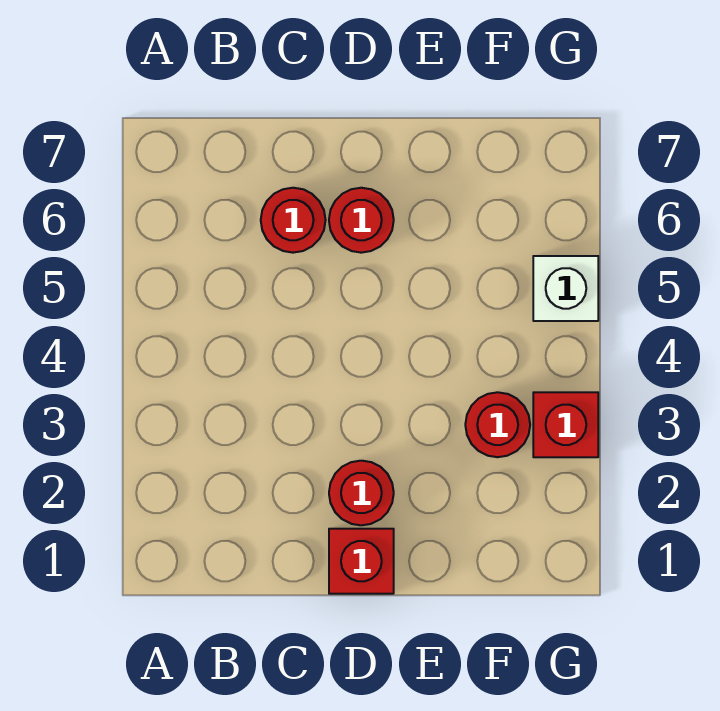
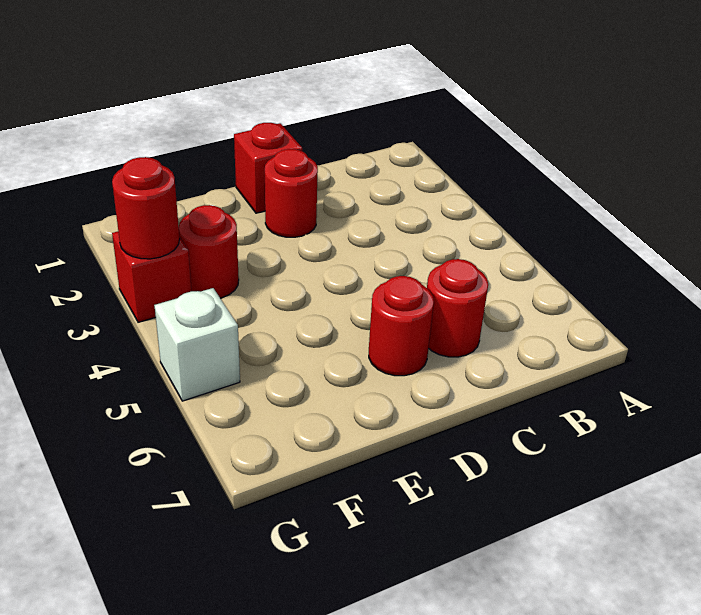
none -> red round brick G3 level 2

